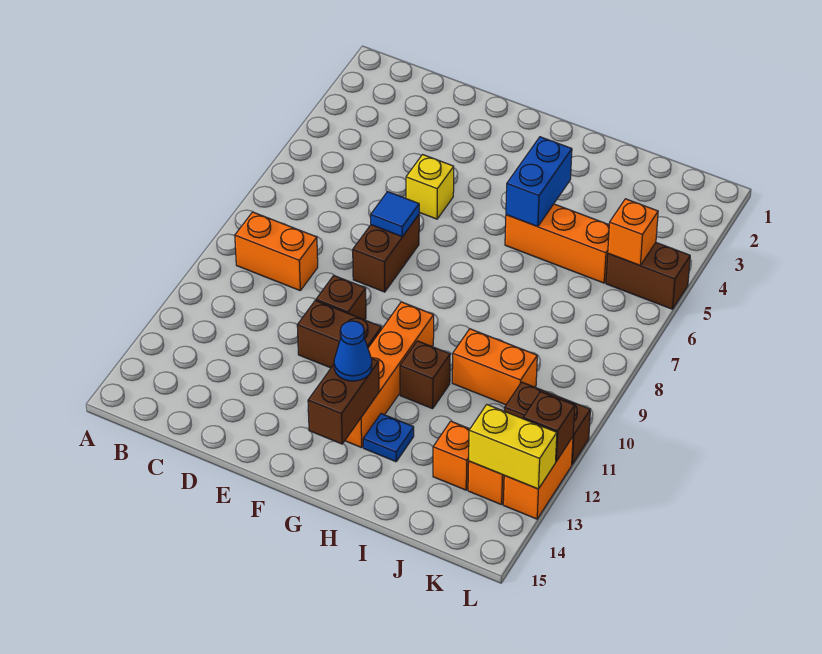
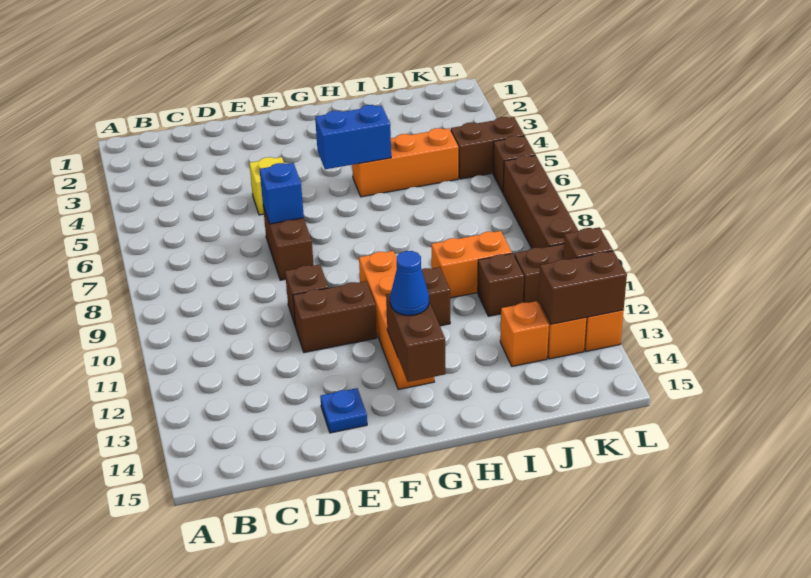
orange brick B9:C9 level 1 -> none
blue tile E7 level 2 -> blue brick E7 level 2
blue brick H4:H5 level 2 -> blue brick G5:H5 level 2
blue plate H13 level 1 -> blue plate E14 level 1
none -> brown brick J11 level 1
orange brick K5 level 2 -> none
yellow brick K13:L13 level 2 -> brown brick K13:L13 level 2
none -> brown brick L6 level 1
none -> brown brick L7:L10 level 1

